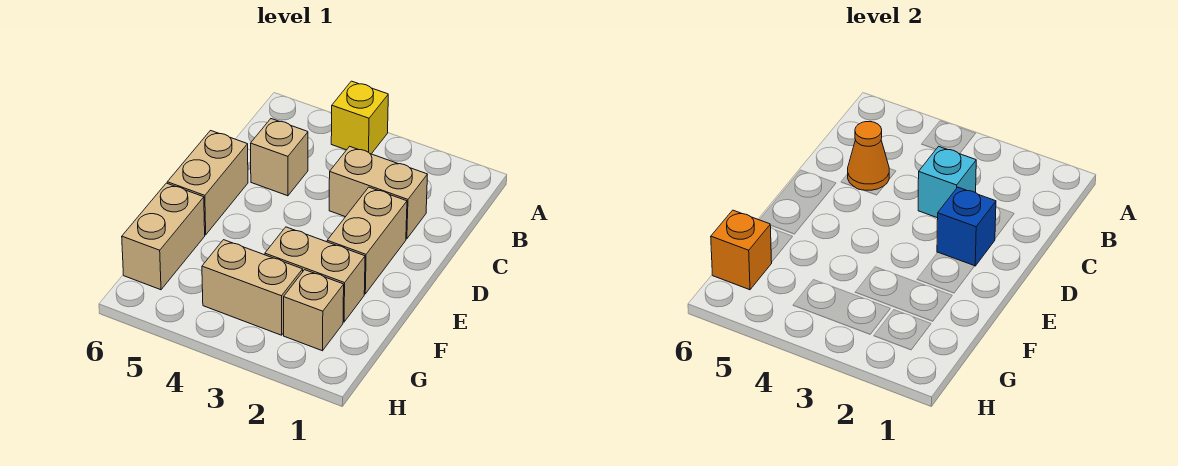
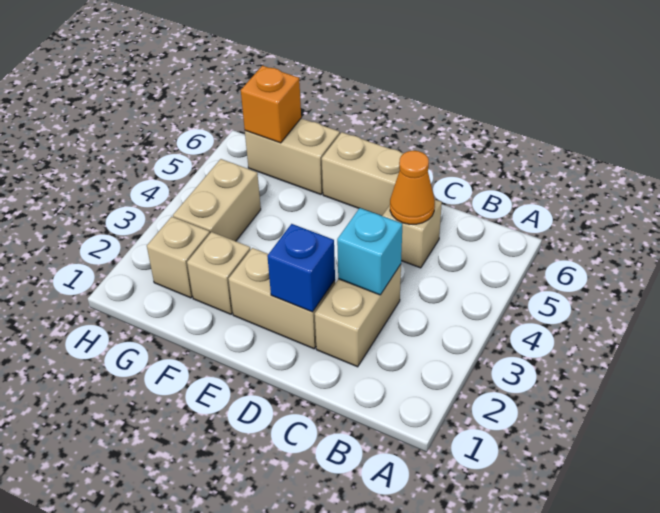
yellow brick A4 level 1 -> none
tan brick F2:F3 level 1 -> tan brick F2 level 1

